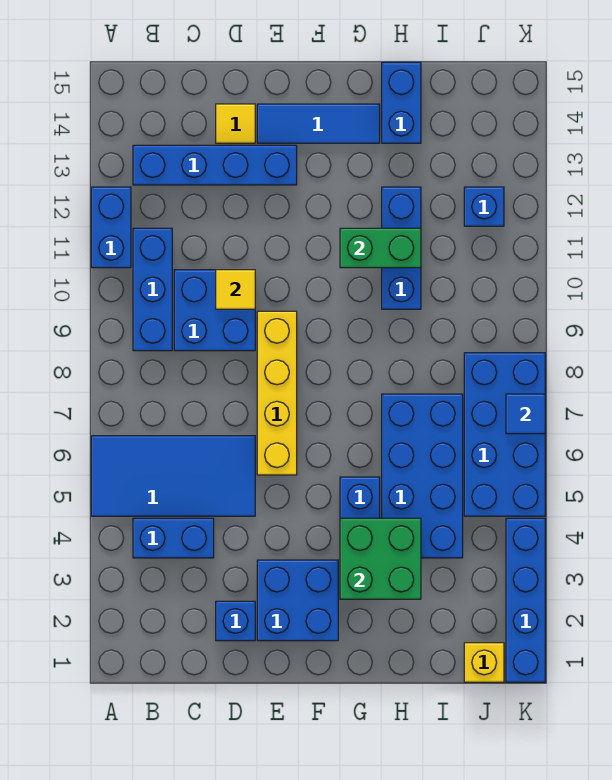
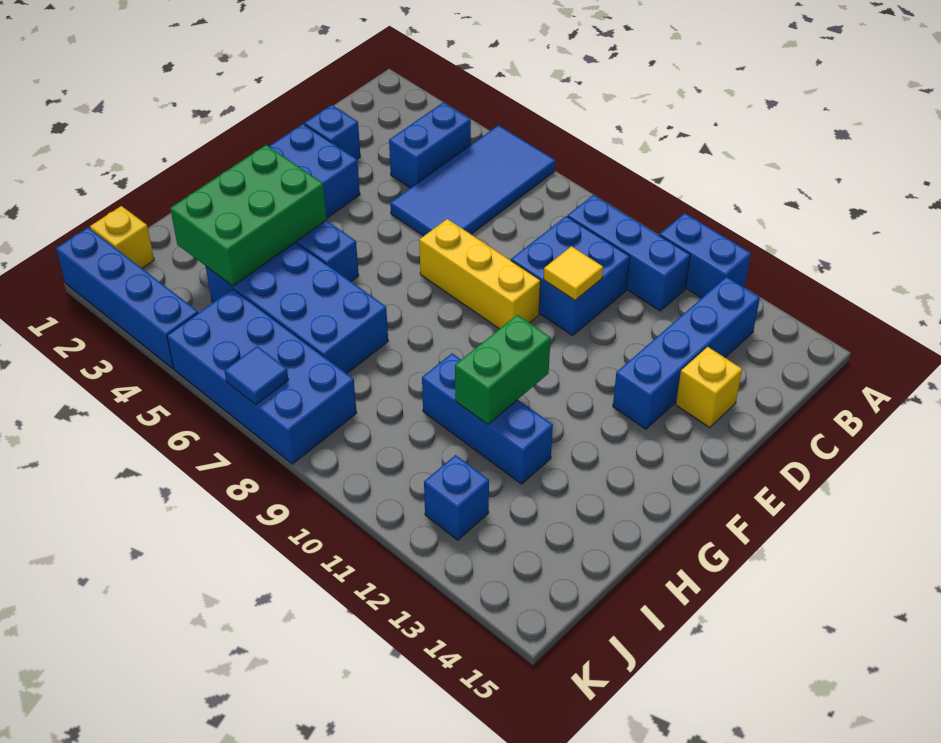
yellow tile D14 level 1 -> yellow brick D14 level 1
yellow brick E6:E9 level 1 -> yellow brick E7:E9 level 1
blue tile E14:G14 level 1 -> none
green brick G3:H4 level 2 -> green brick G3:I4 level 2
blue brick H14:H15 level 1 -> none

